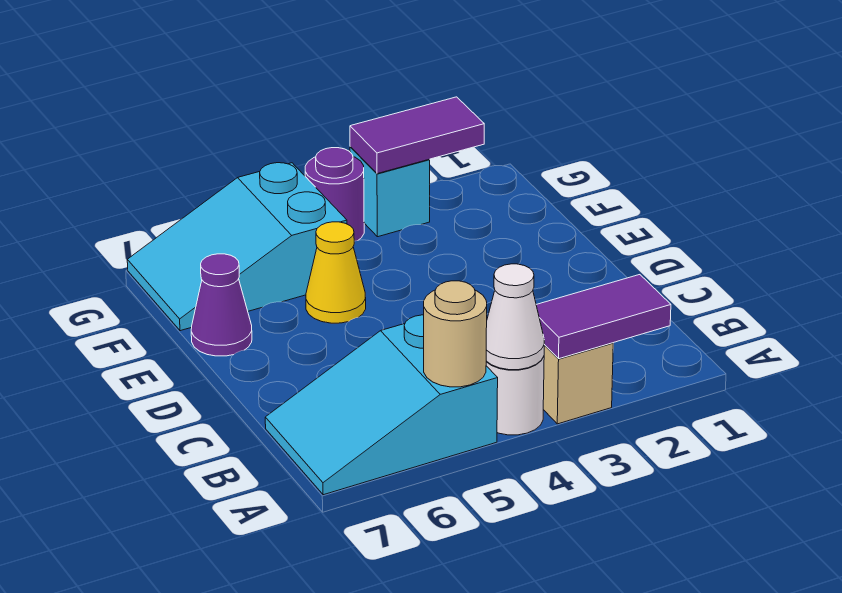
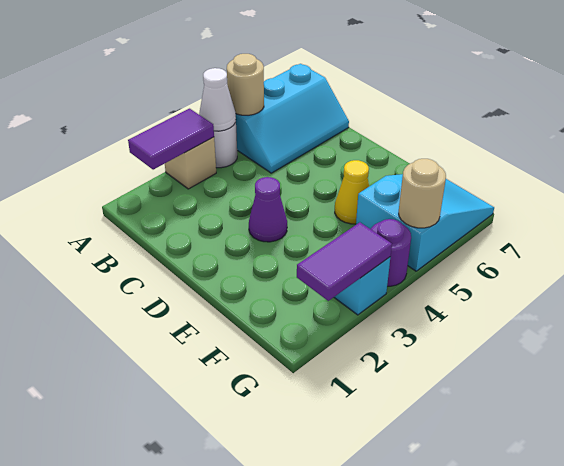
cyan slope A5:B7 level 1 top 5 -> cyan slope A5:B7 level 1 top A
purple cone E7 level 1 -> purple cone D3 level 1
none -> tan round brick G5 level 2

